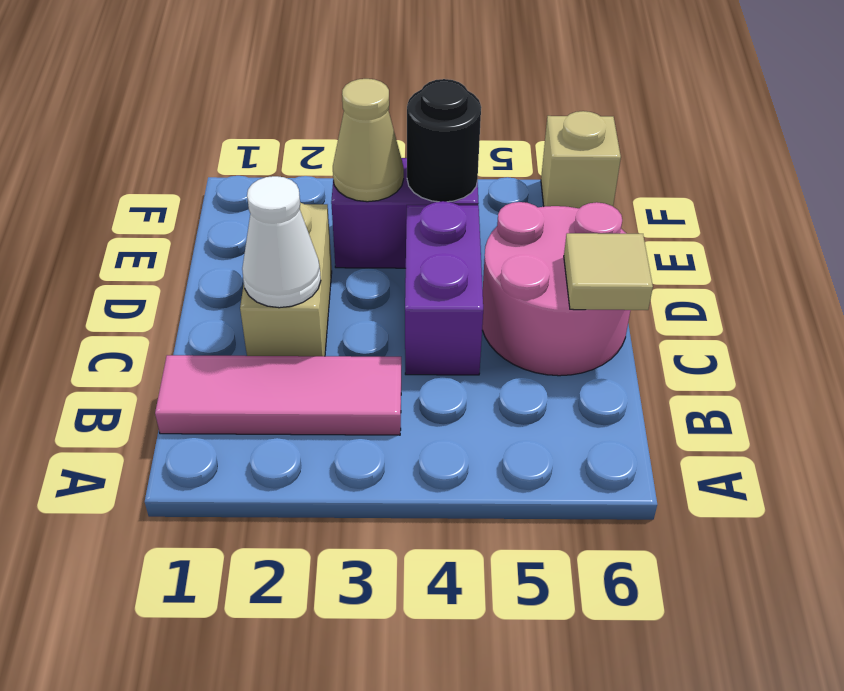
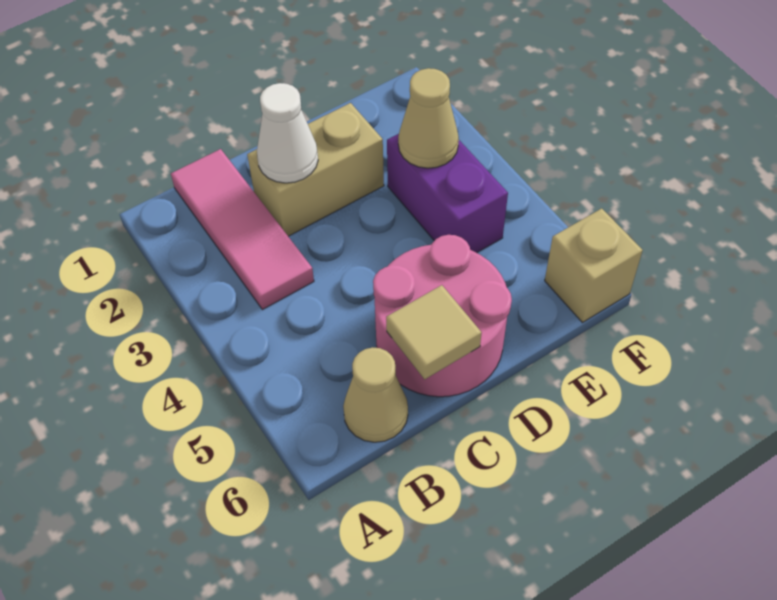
none -> tan cone B6 level 1
purple brick C4:D4 level 1 -> none
black round brick E4 level 2 -> none

